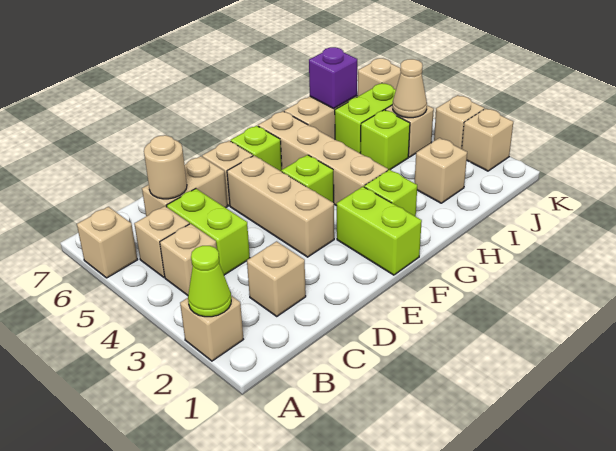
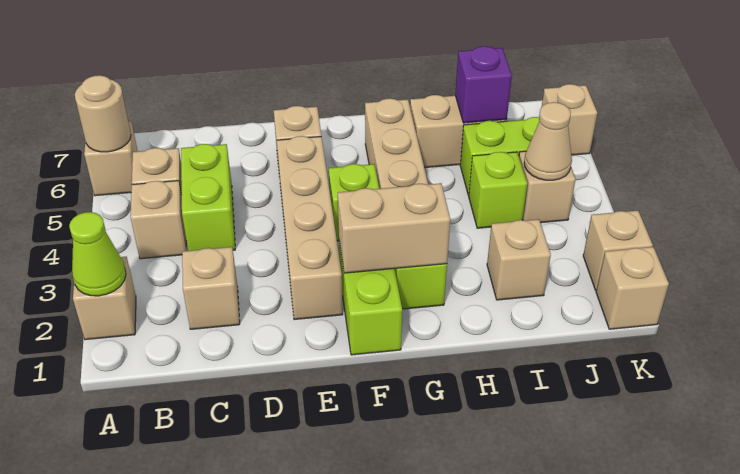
tan brick C6:D6 level 1 -> tan brick F2:G2 level 2
tan round brick C6 level 2 -> tan round brick A6 level 2
tan brick E3:E5 level 1 -> tan brick E2:E5 level 1
lime brick F6 level 1 -> none
tan brick K3 level 1 -> tan brick K1 level 1

